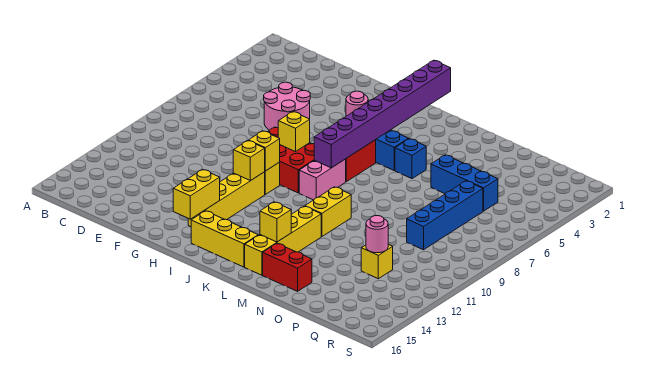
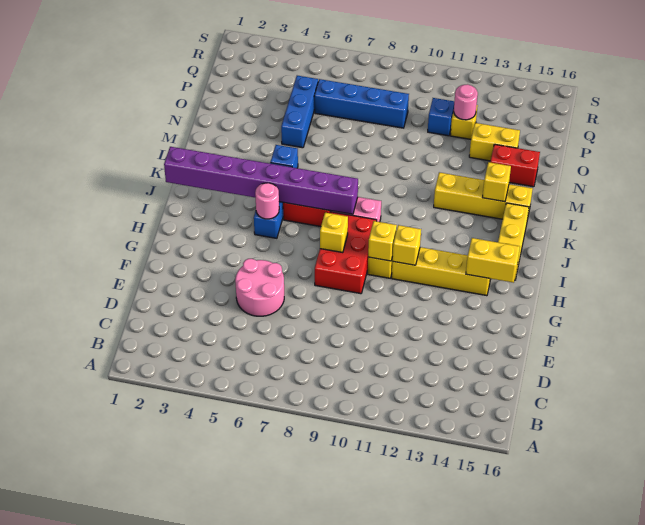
yellow brick L10:L11 level 1 -> yellow brick O13:O14 level 1
red brick M15:N15 level 1 -> red brick N14:N15 level 1
none -> blue brick P11 level 1

